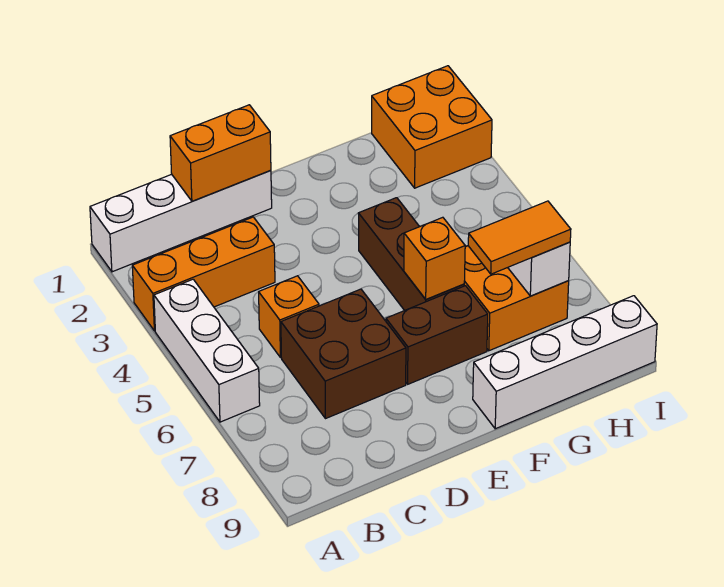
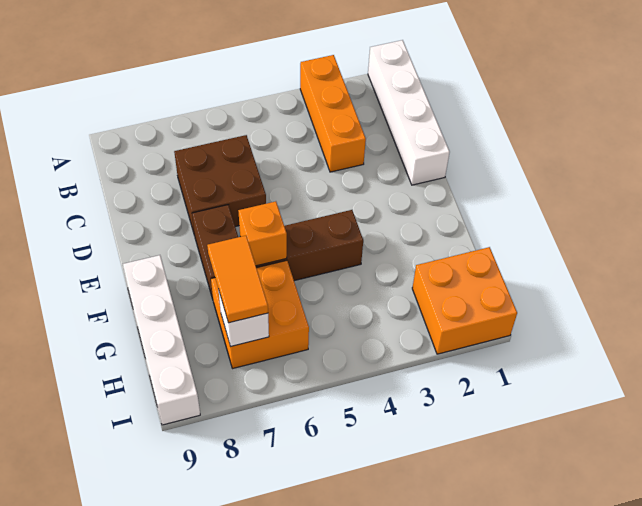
white brick A4:A6 level 1 -> none
orange brick C1:D1 level 2 -> none
orange brick C5 level 1 -> none

